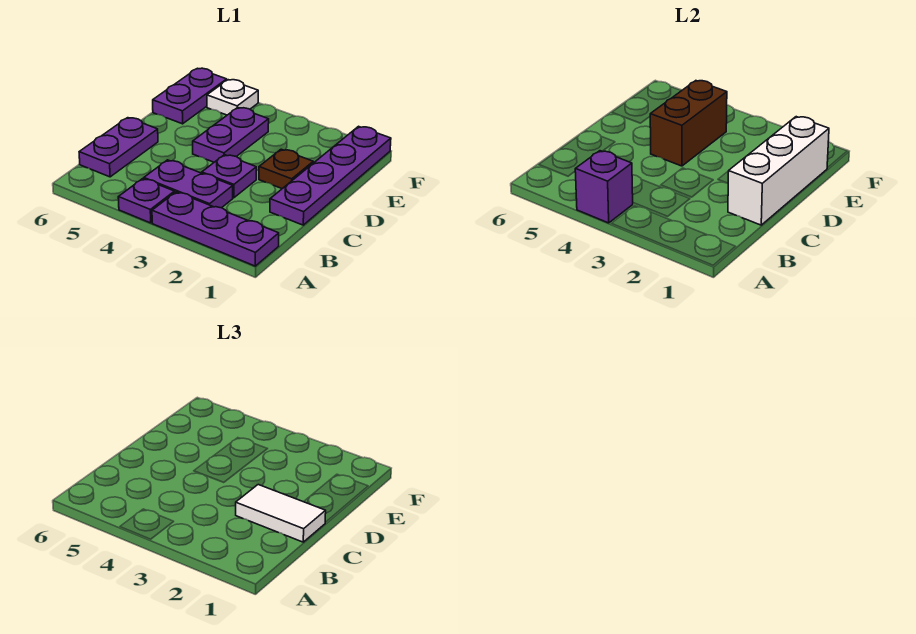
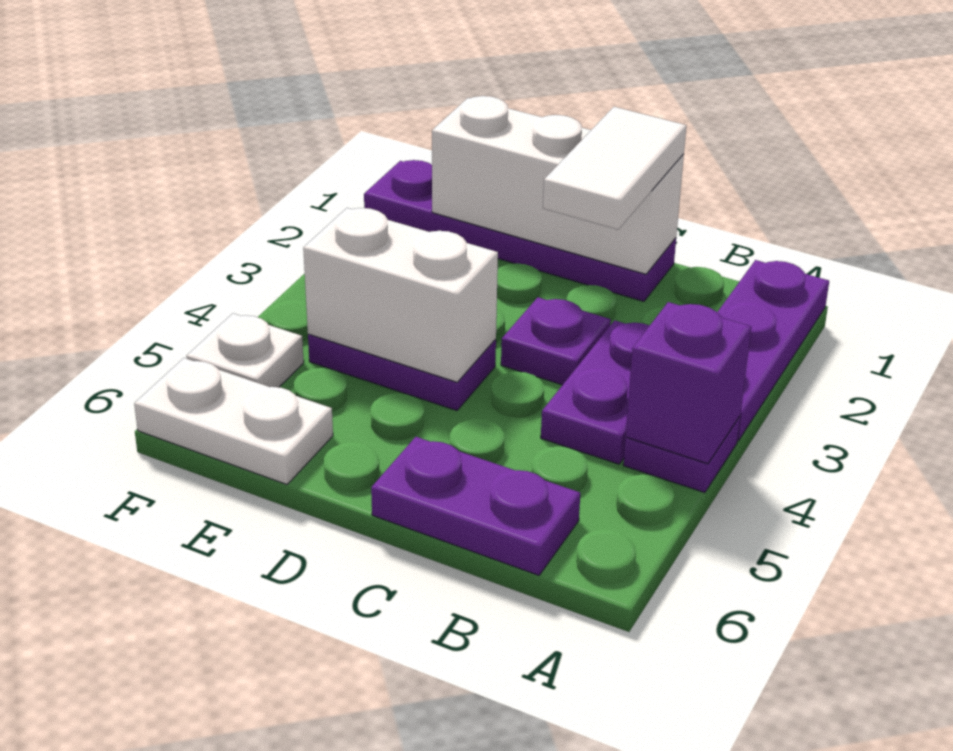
brown plate D2 level 1 -> none
brown brick D4:E4 level 2 -> white brick D4:E4 level 2
purple plate E6:F6 level 1 -> white plate E6:F6 level 1

